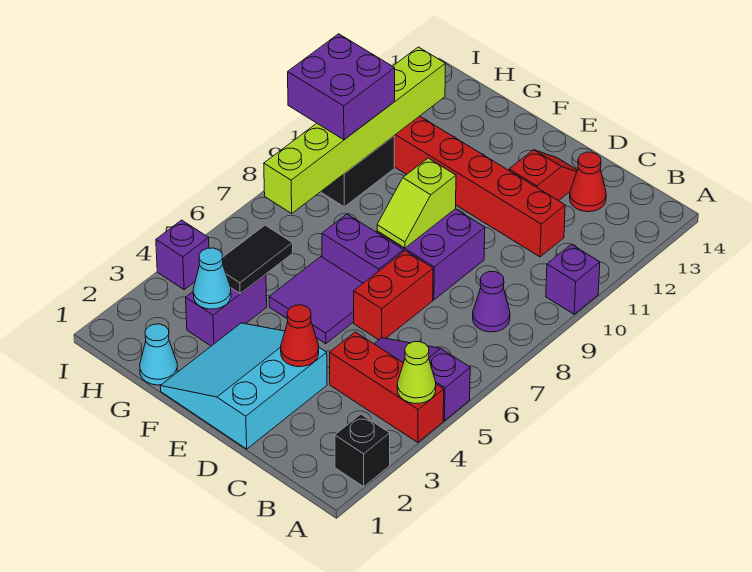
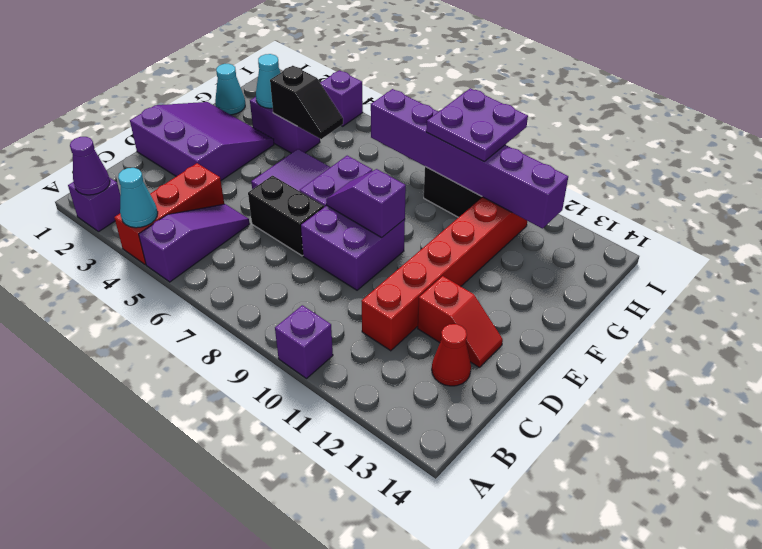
black brick A2 level 1 -> purple brick A2 level 1
lime cone A4 level 2 -> cyan cone A4 level 2
purple cone B8 level 1 -> purple cone A2 level 2
cyan slope D1:F3 level 1 top D -> purple slope D1:F3 level 1 top D
red cone D3 level 2 -> none
red brick D6:D7 level 1 -> black brick D6:D7 level 1
lime slope E8:E9 level 2 top 9 -> purple slope E8:E9 level 2 top 9
black tile G4:G5 level 2 -> black slope G4:G5 level 2 top 4
lime brick H7:H12 level 2 -> purple brick H7:H12 level 2
purple brick H9:I10 level 3 -> purple plate H9:I10 level 3

